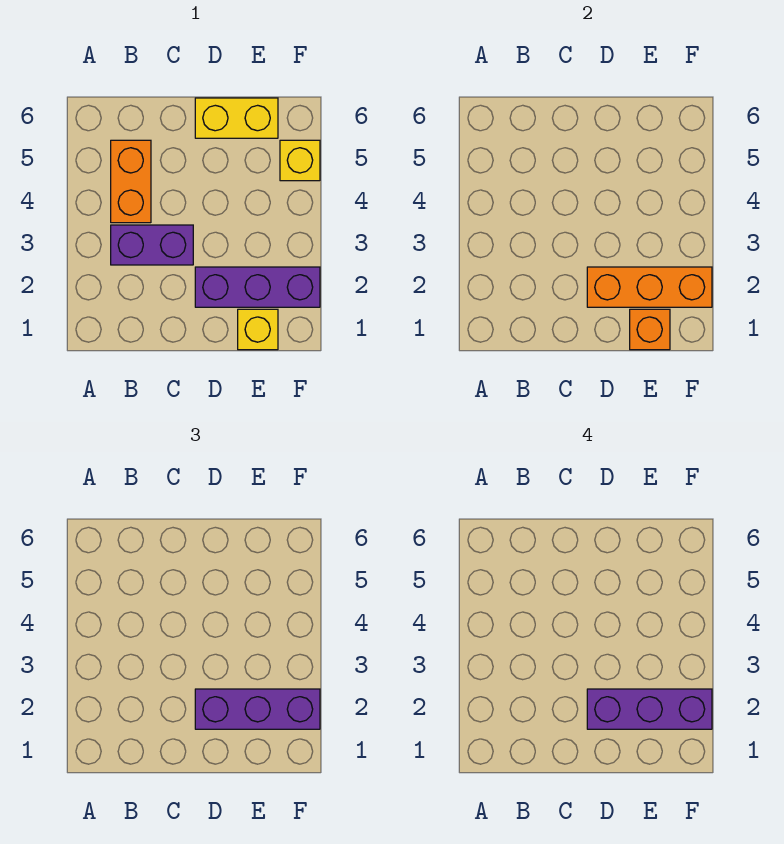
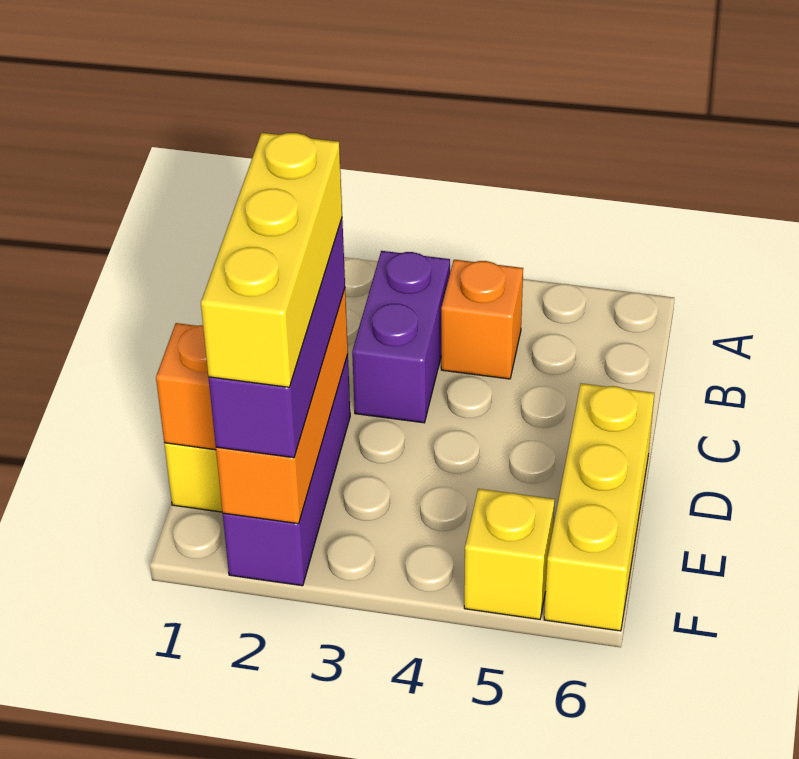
orange brick B4:B5 level 1 -> orange brick B4 level 1
purple brick D2:F2 level 4 -> yellow brick D2:F2 level 4
yellow brick D6:E6 level 1 -> yellow brick D6:F6 level 1

